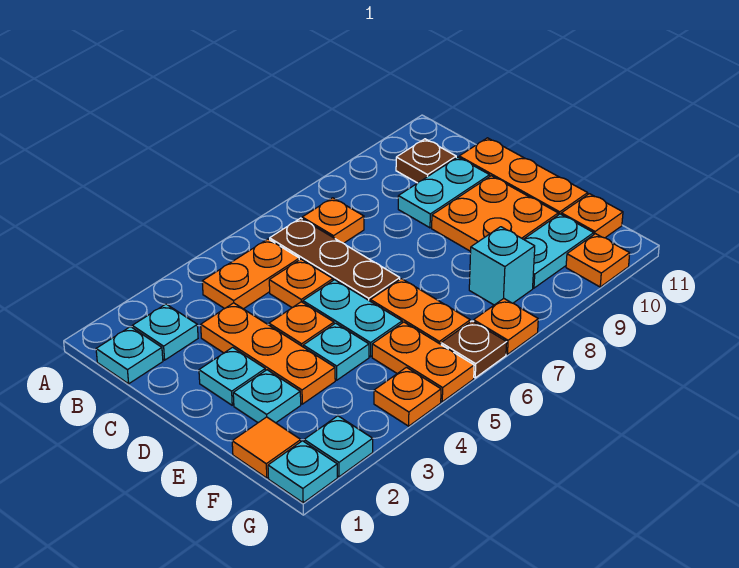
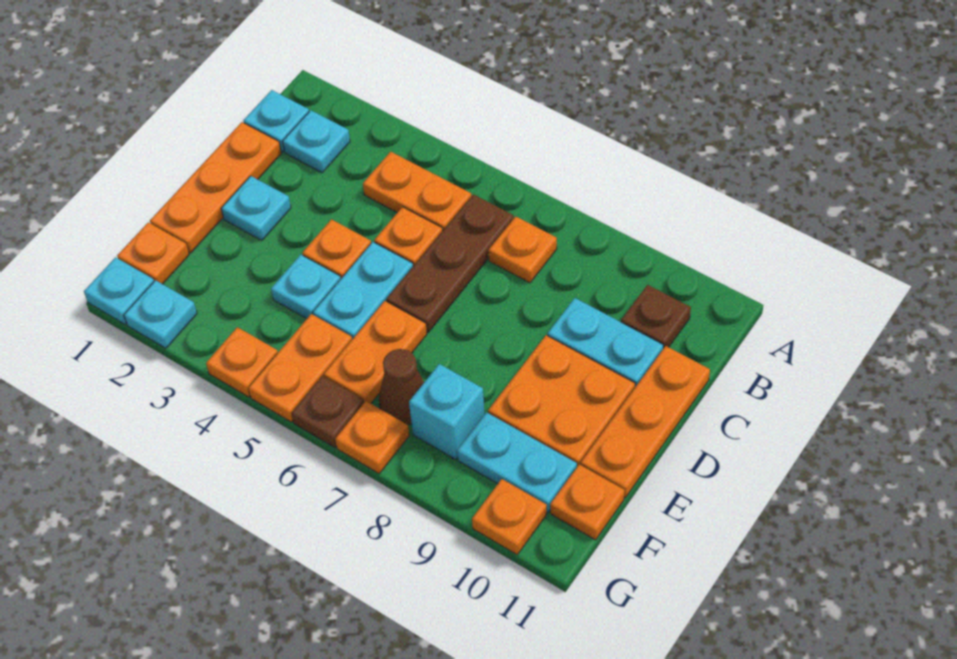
orange plate C3:E3 level 1 -> orange plate C1:E1 level 1
cyan plate E2 level 1 -> none
orange tile F1 level 1 -> orange plate F1 level 1
none -> brown cone F7 level 1

